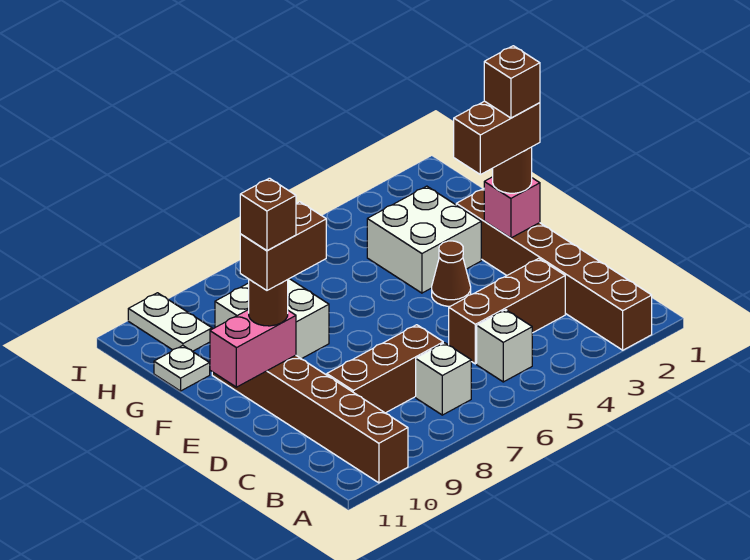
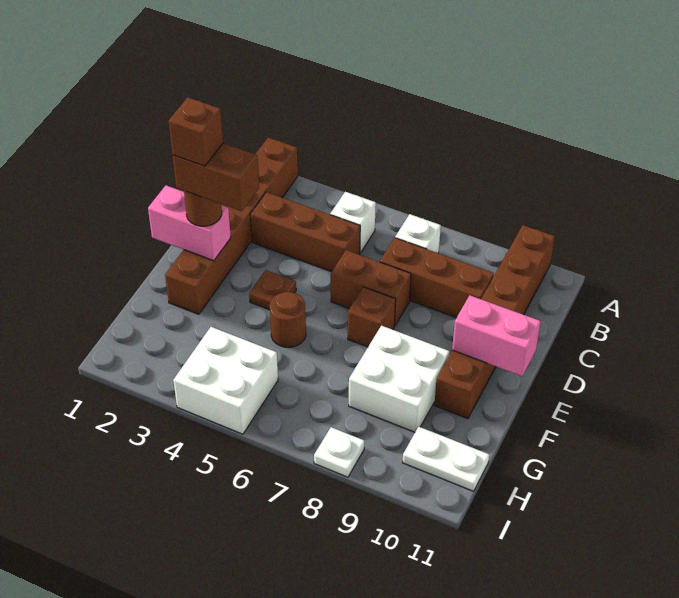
pink brick E2 level 2 -> pink brick E1:E2 level 2
brown cone E4 level 1 -> brown plate E4 level 1
brown brick E9:E10 level 4 -> brown brick D6:D7 level 1
brown round brick E10 level 3 -> brown round brick F5 level 1
brown brick E10 level 5 -> brown brick E7 level 1
white brick F3:G4 level 1 -> white brick H4:I5 level 1
white plate G11 level 1 -> white plate I8 level 1
white plate H10:I10 level 1 -> white plate H10:H11 level 1

